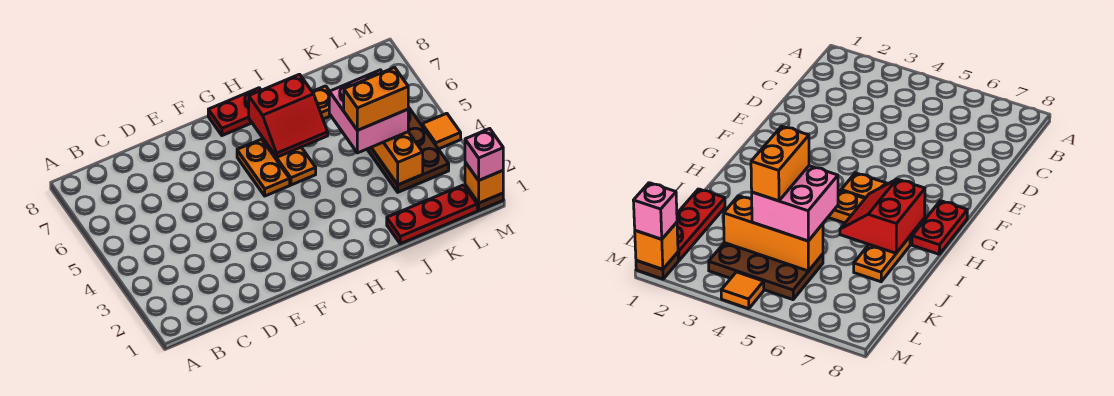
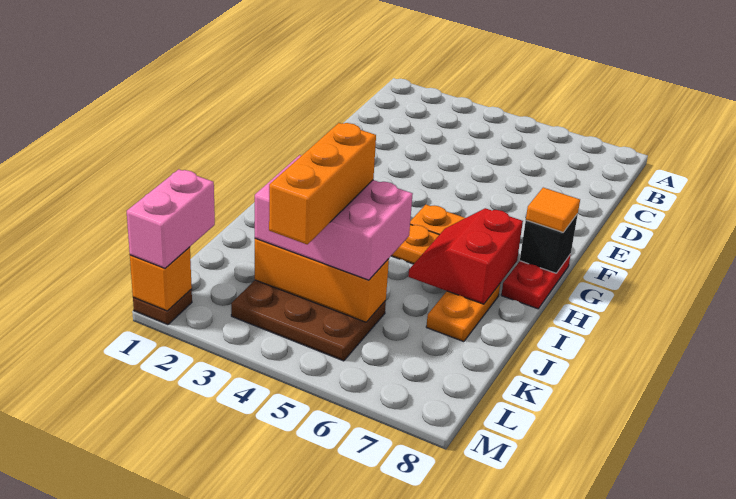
none -> black brick G8 level 2
red plate J1:L1 level 1 -> none
pink brick J4:K5 level 3 -> pink brick J3:K5 level 3
orange brick J4:K4 level 4 -> orange brick J4:L4 level 4
pink brick M1 level 3 -> pink brick L1:M1 level 3
orange tile M4 level 1 -> orange tile G8 level 3

